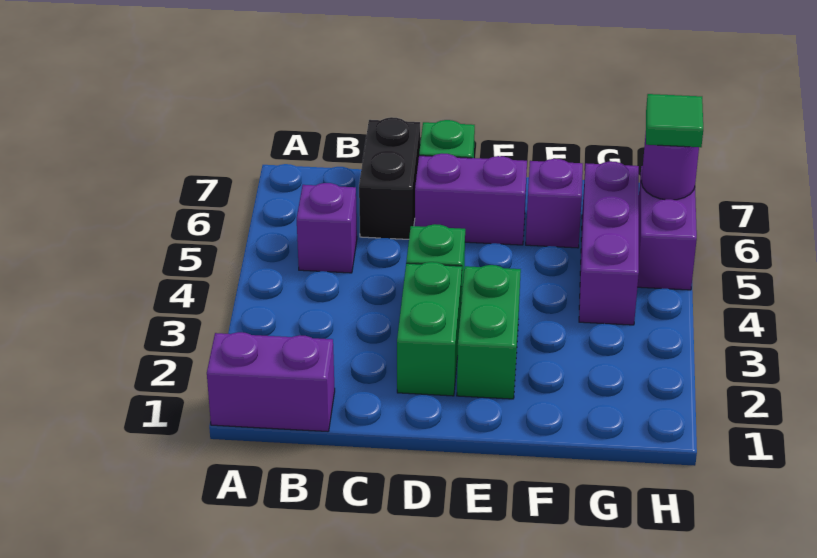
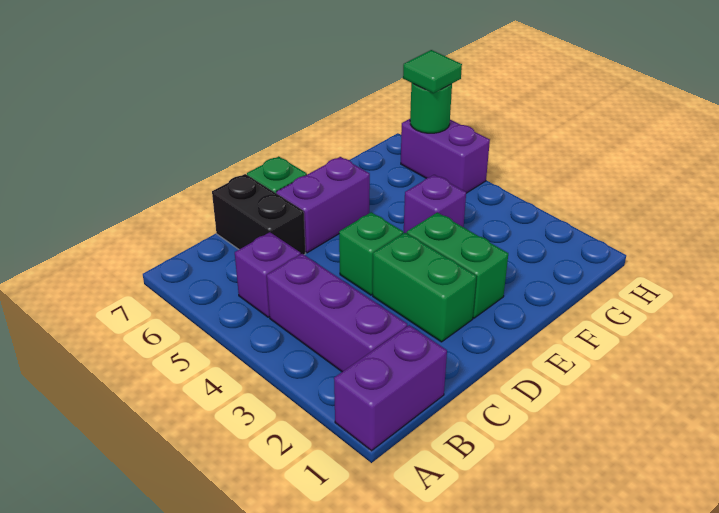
purple brick F6 level 1 -> purple brick F4 level 1
purple brick G4:G6 level 1 -> purple brick B2:B4 level 1
purple round brick H6 level 2 -> green round brick H6 level 2

